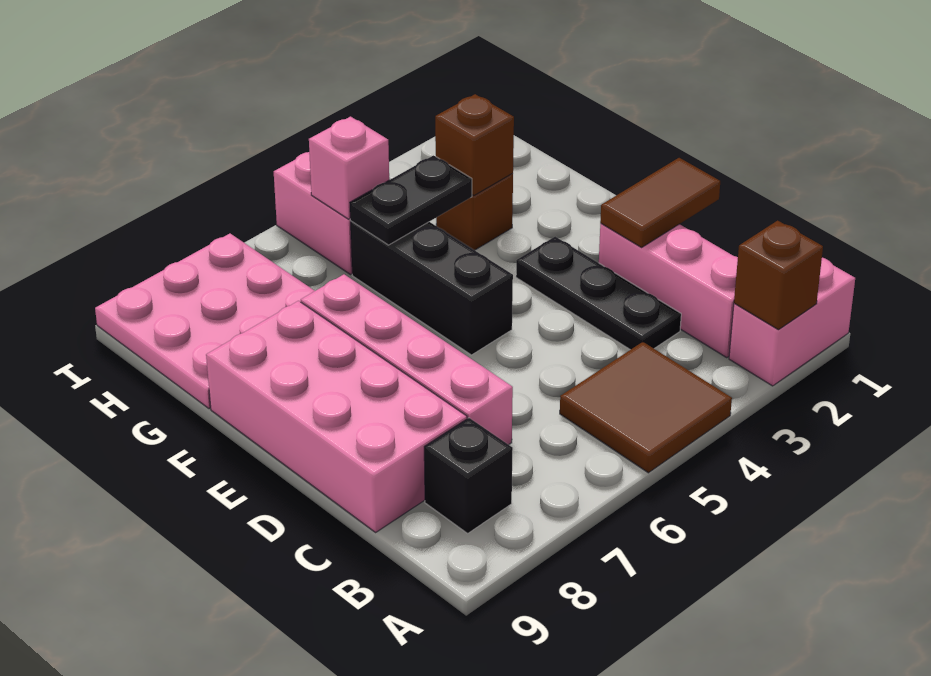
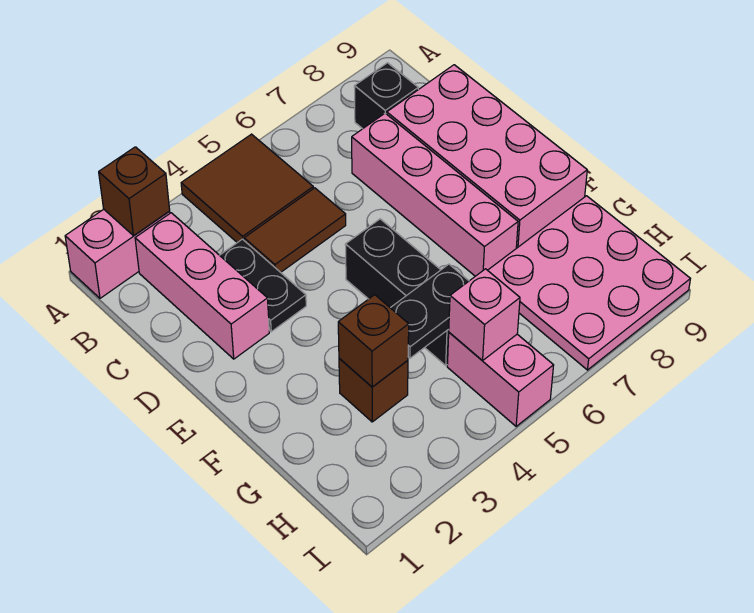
black plate C3:E3 level 1 -> black plate C3:D3 level 1
brown tile D1:D2 level 2 -> brown tile C4:C5 level 1

